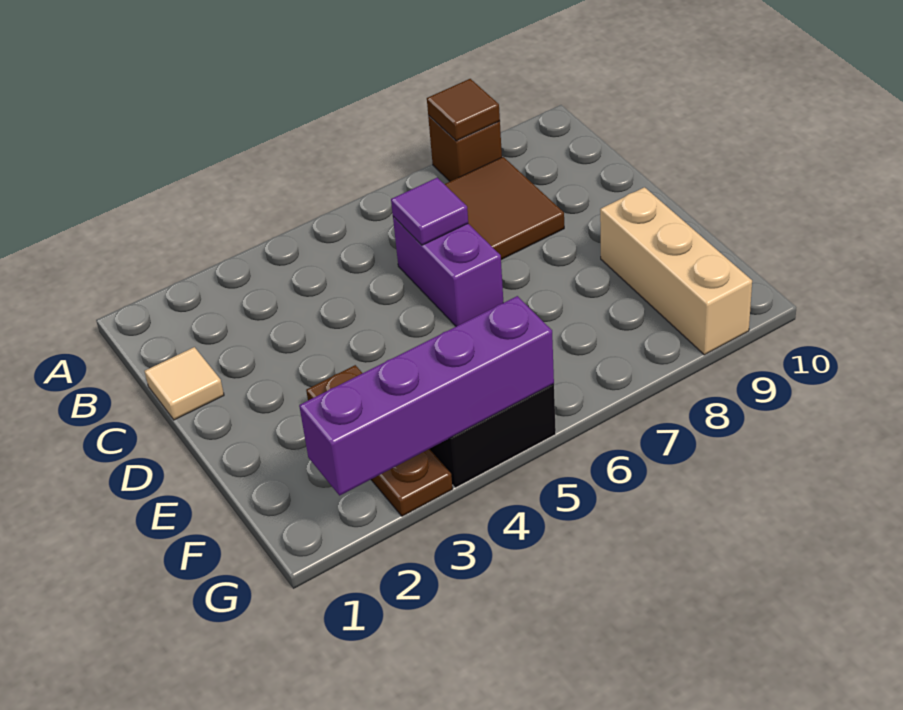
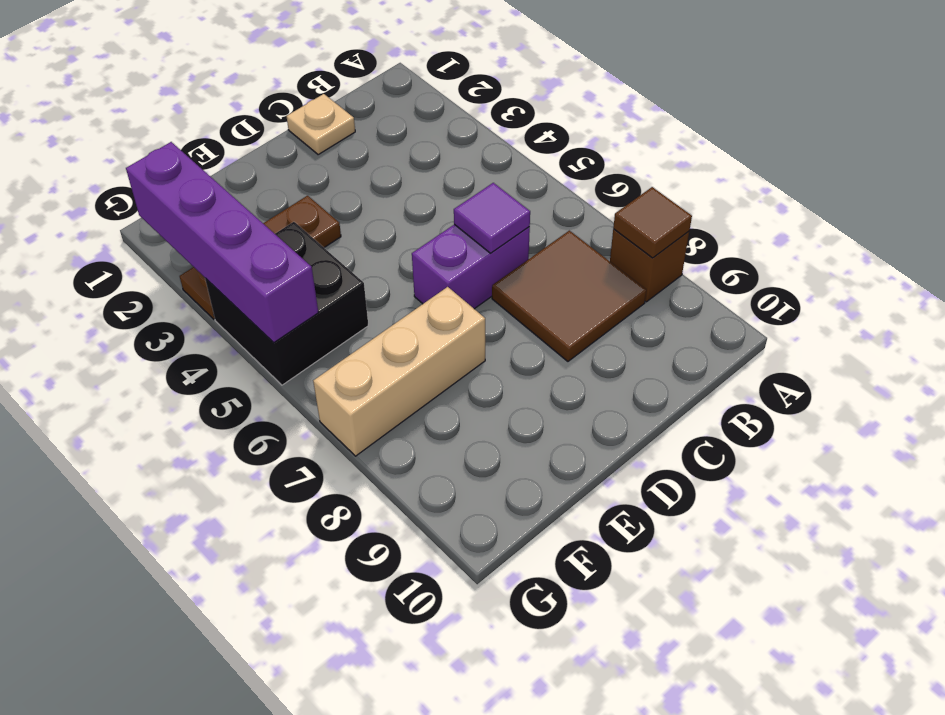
tan tile C1 level 1 -> tan plate C1 level 1
tan brick E9:G9 level 1 -> tan brick E7:G7 level 1

